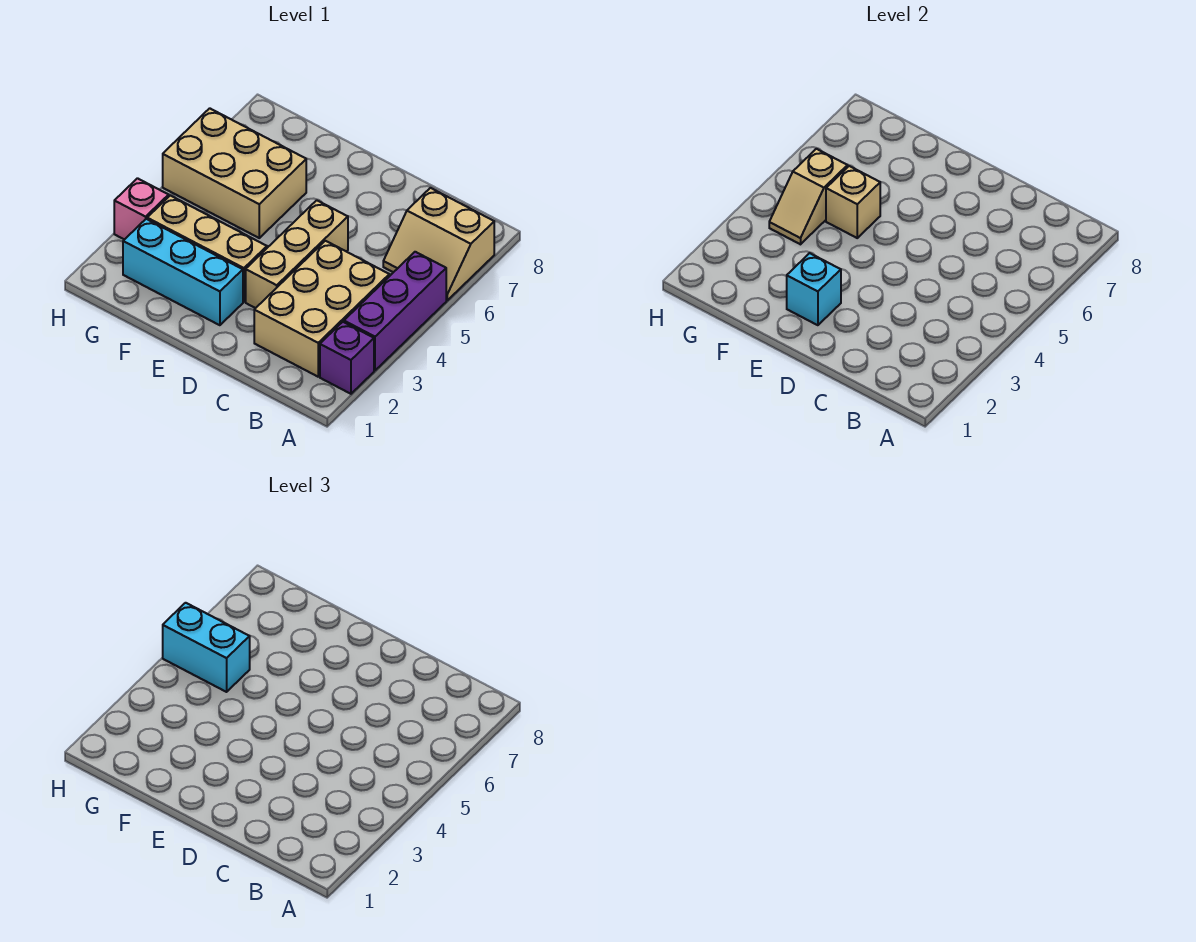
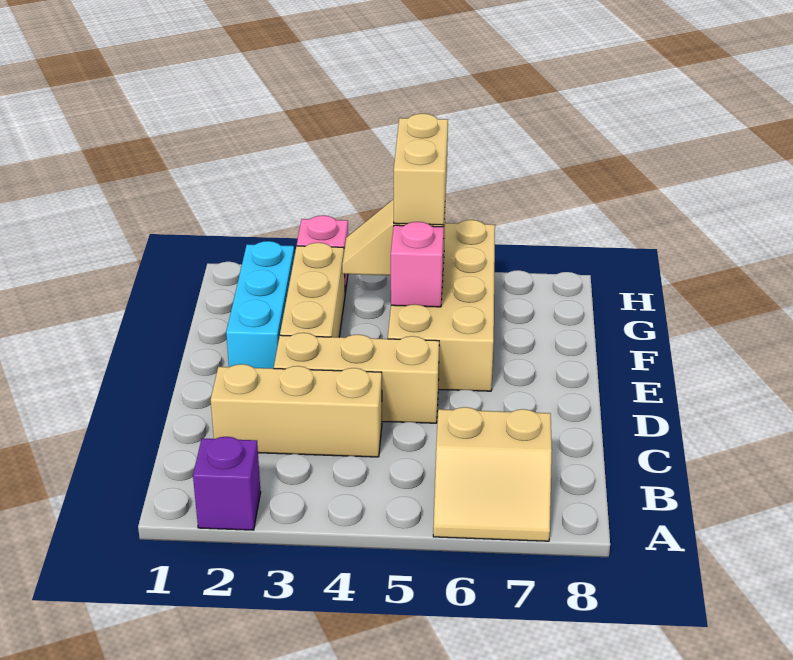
purple brick A3:A5 level 1 -> none
tan slope A6:B7 level 1 top 7 -> tan slope A6:B7 level 1 top B
tan brick B2:C4 level 1 -> tan brick C2:C4 level 1
cyan brick E2 level 2 -> none
tan brick F5:H6 level 1 -> tan brick E5:H6 level 1
tan brick F5 level 2 -> pink brick F5 level 2
cyan brick G5:H5 level 3 -> tan brick G5:H5 level 3

